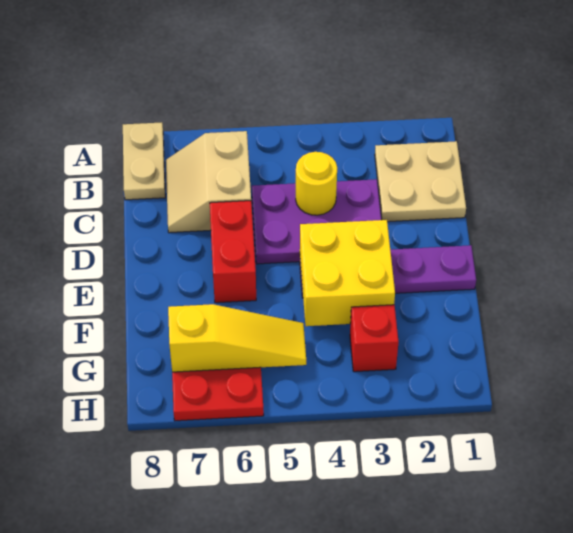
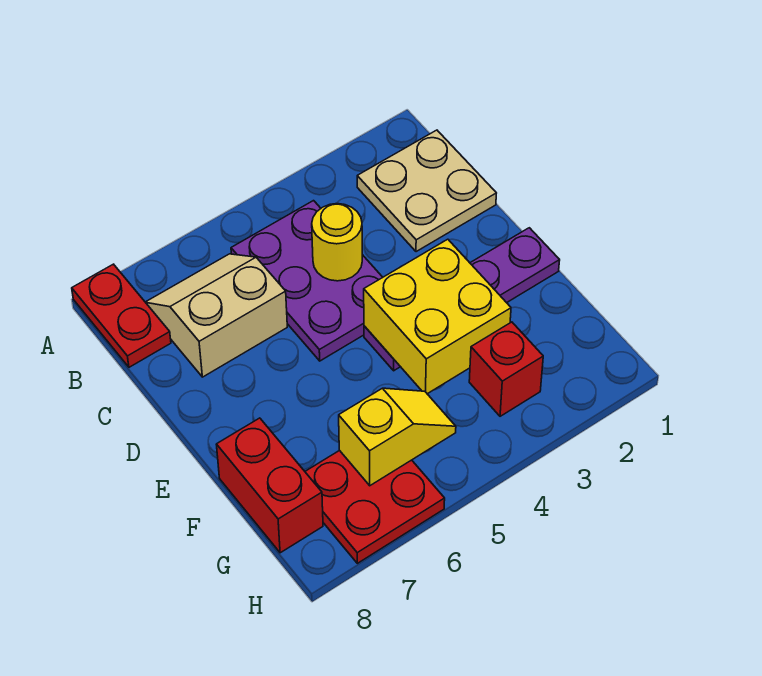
tan plate A8:B8 level 1 -> red plate A8:B8 level 1
tan slope B6:C7 level 1 top 6 -> tan slope B6:C7 level 1 top C
purple plate C3:D5 level 1 -> purple plate B4:D5 level 1
red brick D6:E6 level 1 -> red brick F8:G8 level 1
yellow slope G5:G7 level 2 top 7 -> yellow slope G5:G6 level 2 top 6

